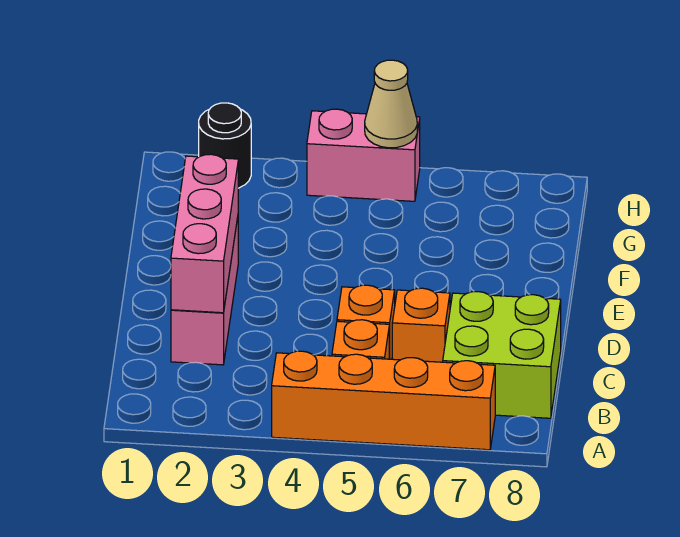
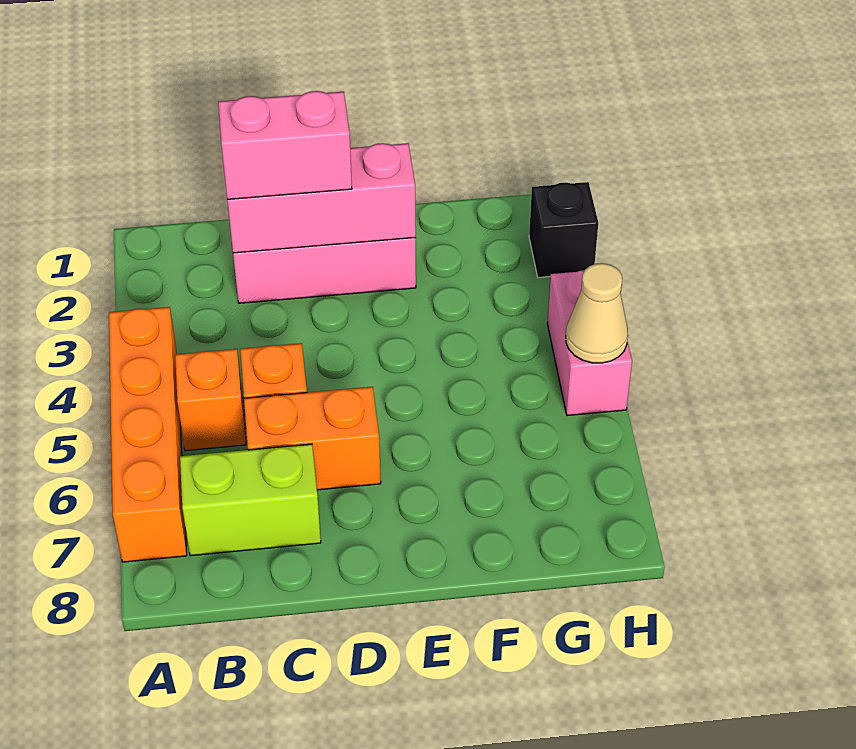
lime brick B7:C8 level 1 -> lime brick B7:C7 level 1
none -> pink brick C2:D2 level 3
orange brick C6 level 1 -> orange brick C6:D6 level 1
black round brick H2 level 1 -> black brick H2 level 1

